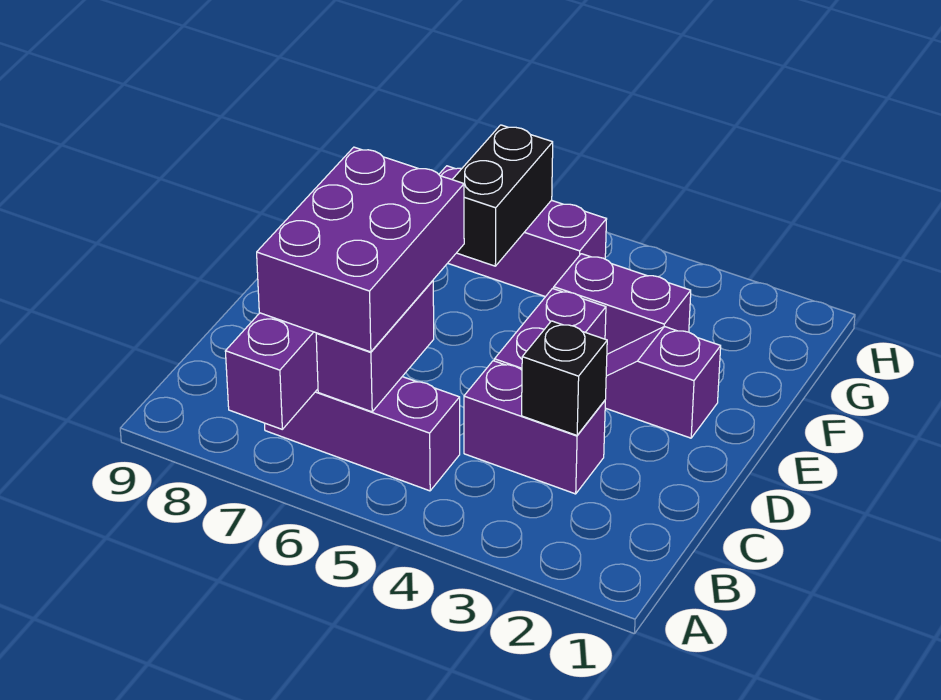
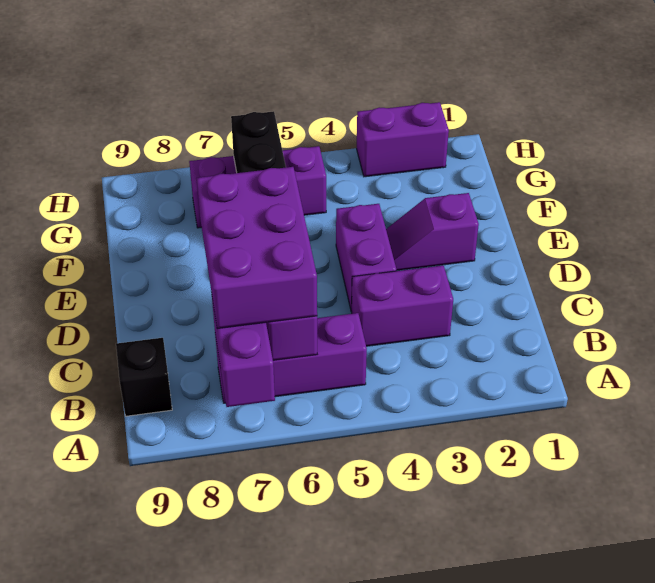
black brick C3 level 2 -> black brick B9 level 1
purple brick F3:F4 level 1 -> purple brick H2:H3 level 1

